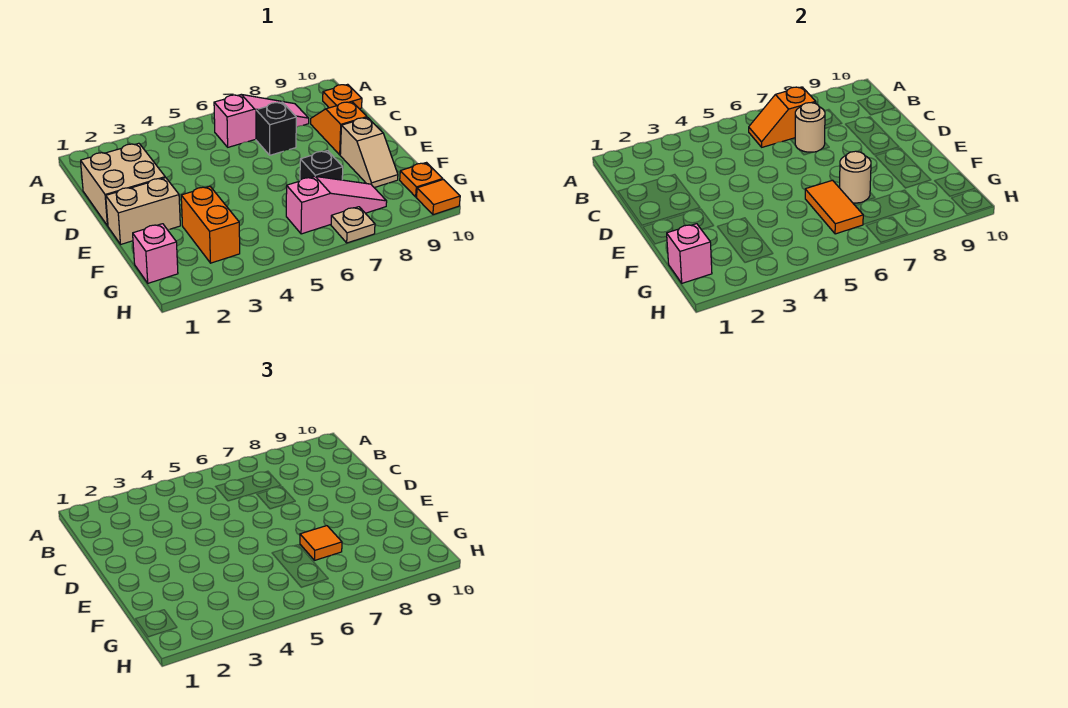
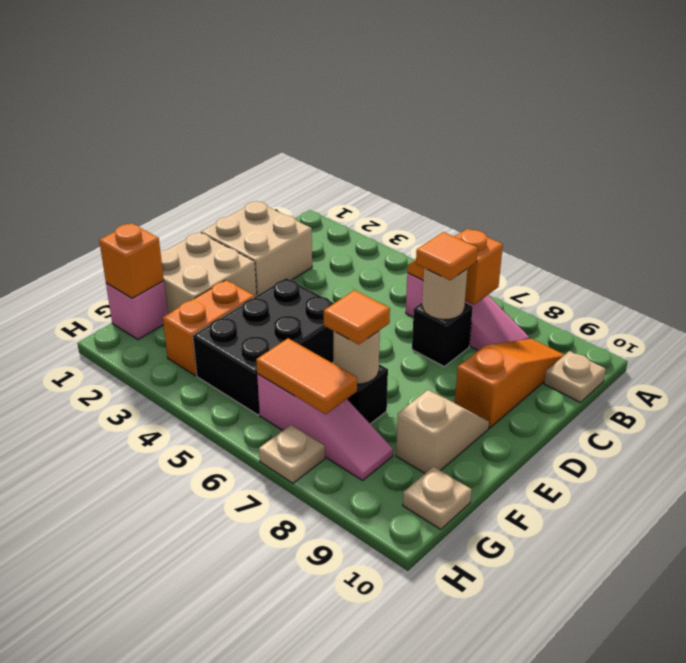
orange plate B10 level 1 -> tan plate B10 level 1
orange slope C9:D9 level 1 top D -> orange slope B9:D9 level 1 top D
tan brick E1:E2 level 1 -> tan brick E1:F2 level 1
none -> black brick E4:G5 level 1
tan slope E9:F9 level 1 top E -> tan slope E9:F9 level 1 top F
orange tile F6:G6 level 2 -> orange tile G6:G7 level 2
pink brick G1 level 2 -> orange brick G1 level 2
orange plate G10 level 1 -> tan plate G10 level 1
orange tile H10 level 1 -> orange tile C7 level 3

